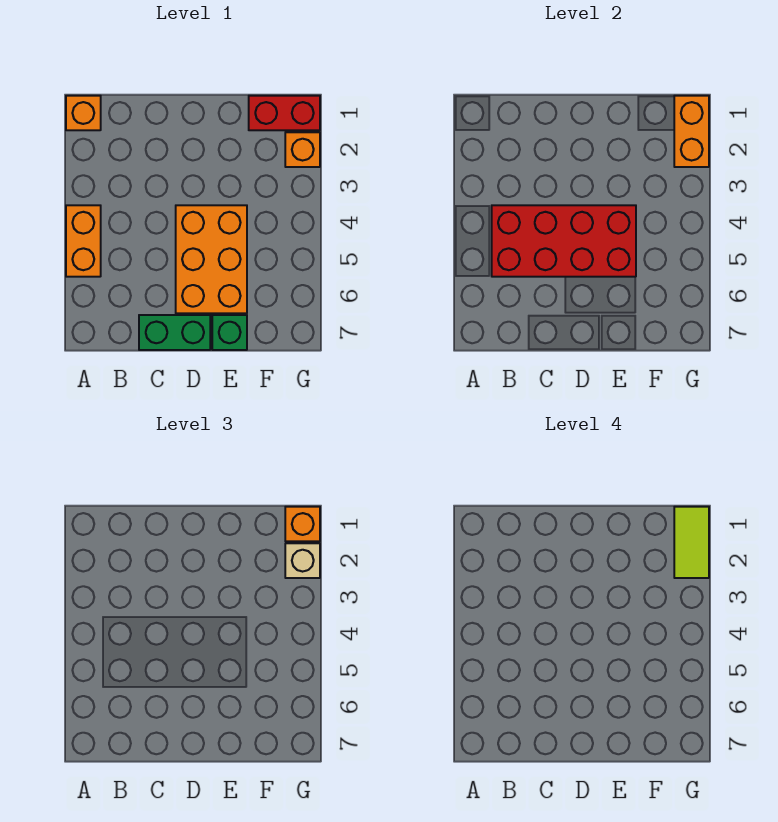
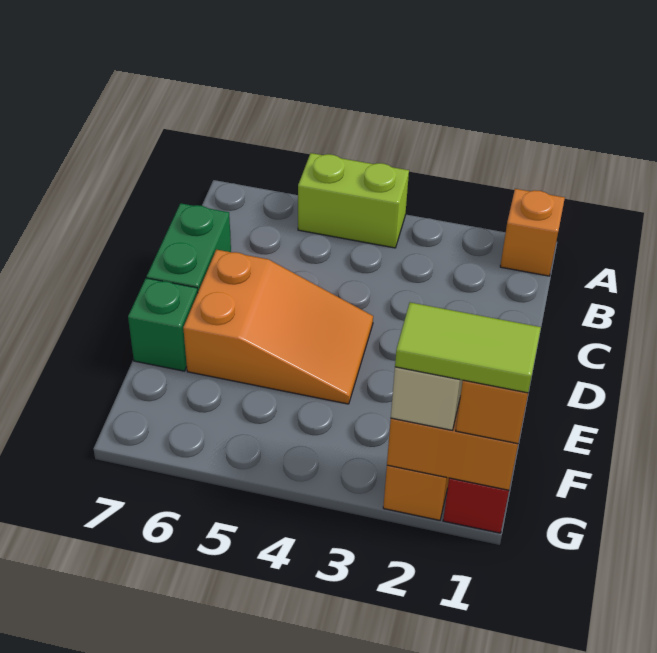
orange brick A4:A5 level 1 -> lime brick A4:A5 level 1
red brick B4:E5 level 2 -> none
orange brick D4:E6 level 1 -> orange slope D4:E6 level 1 top 6

